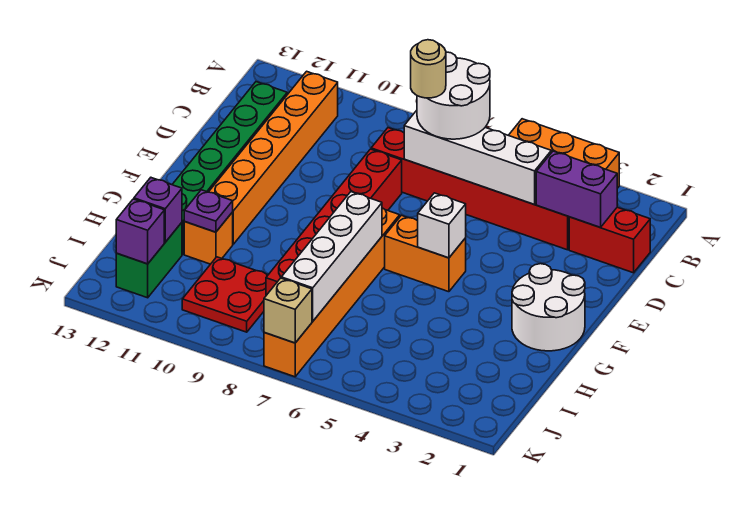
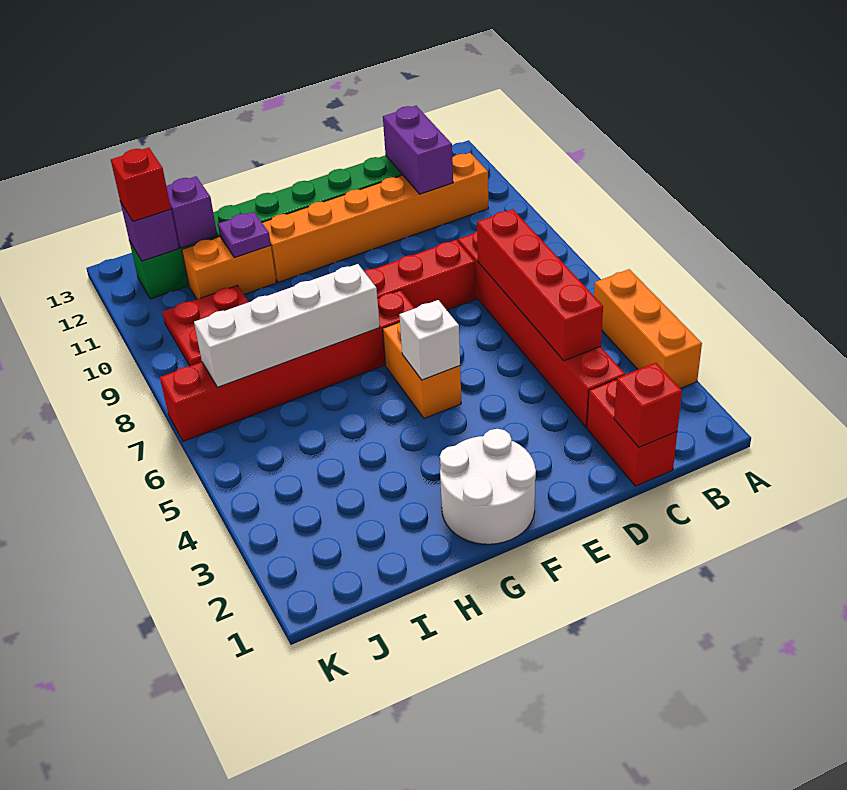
white round brick B6:C7 level 3 -> none
none -> red brick C1 level 2
purple brick C2:C3 level 2 -> purple brick C11:C12 level 2
white brick C4:C7 level 2 -> red brick C4:C7 level 2
tan round brick C7 level 4 -> none
orange brick F7:K7 level 1 -> red brick F7:K7 level 1
orange brick H11 level 1 -> orange brick H11:I11 level 1
none -> red brick J12 level 3
tan brick K7 level 2 -> none

